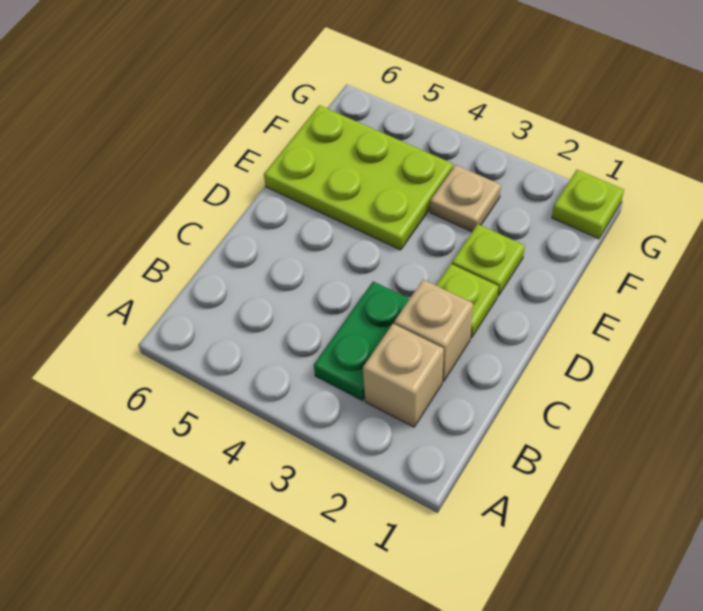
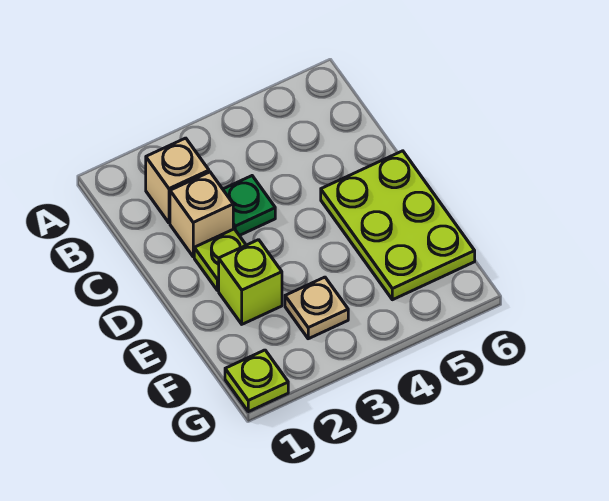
green plate B3:C3 level 1 -> green plate C3 level 1
lime plate E2 level 1 -> lime brick E2 level 1
lime plate E4:F6 level 1 -> lime plate D5:F6 level 1

